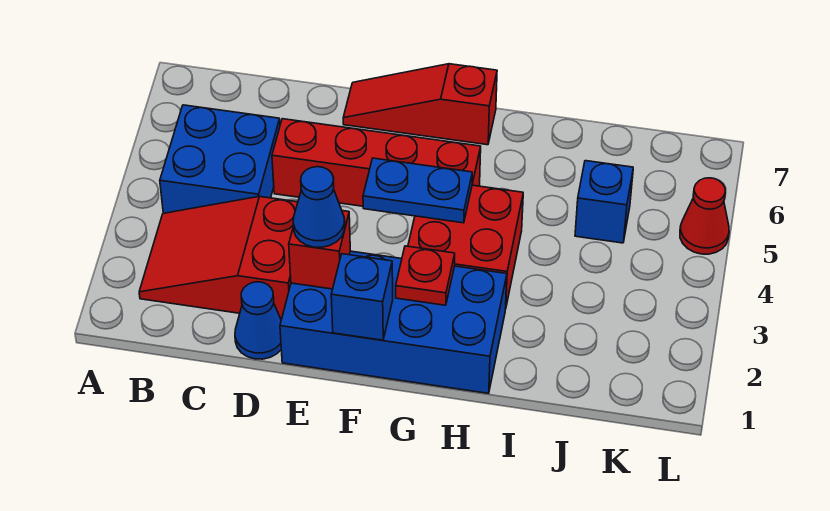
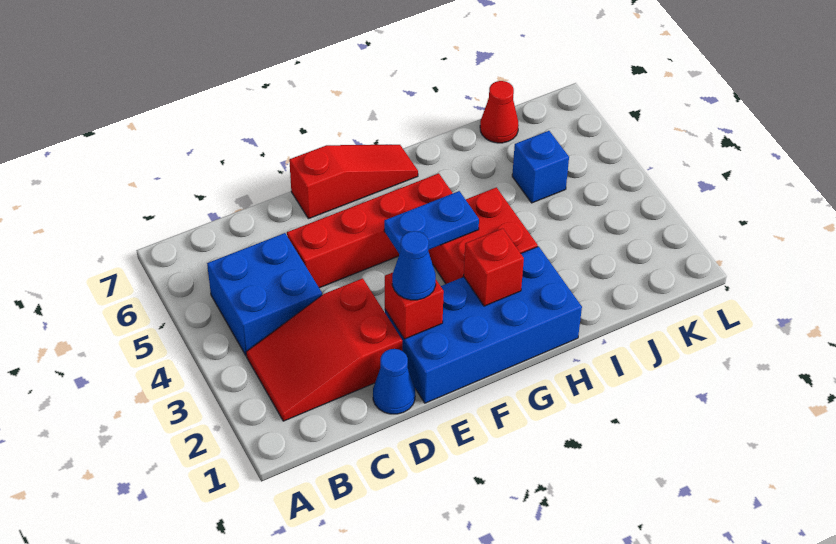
red slope E7:G7 level 1 top G -> red slope E7:G7 level 1 top E
blue brick F1 level 2 -> none
red plate G2 level 2 -> red brick G2 level 2
red cone L5 level 1 -> red cone J7 level 1

